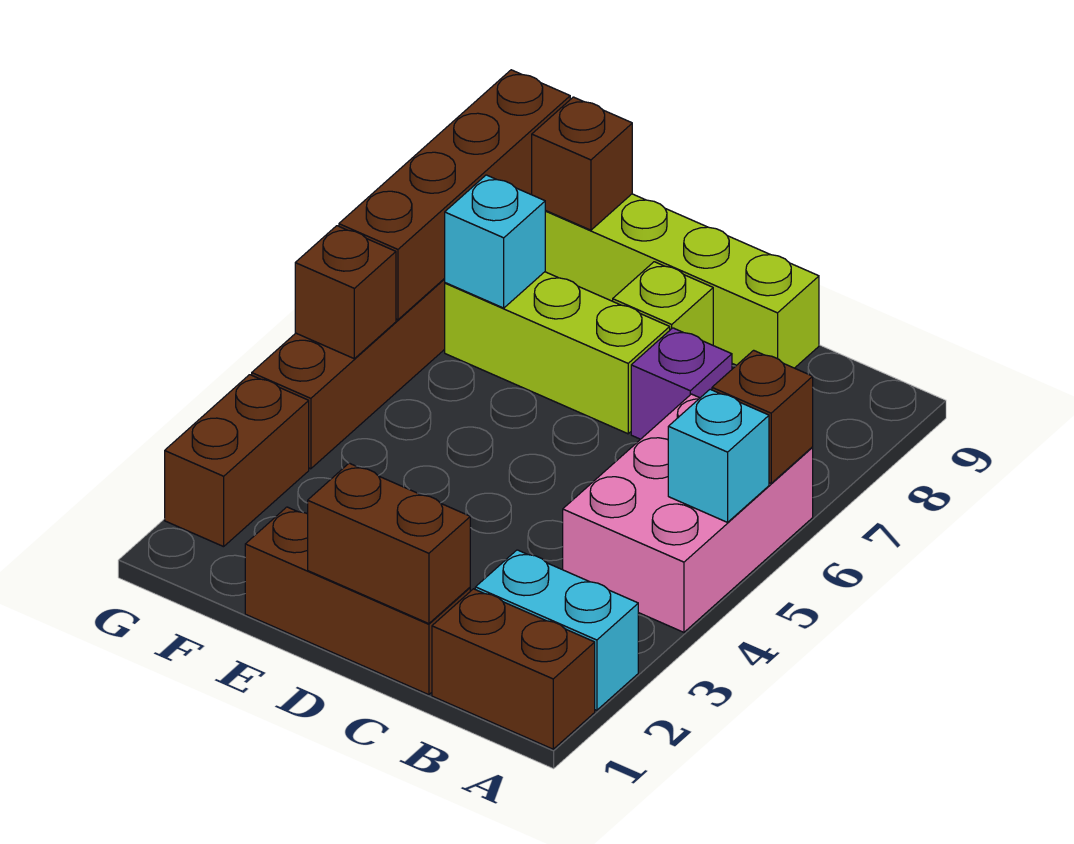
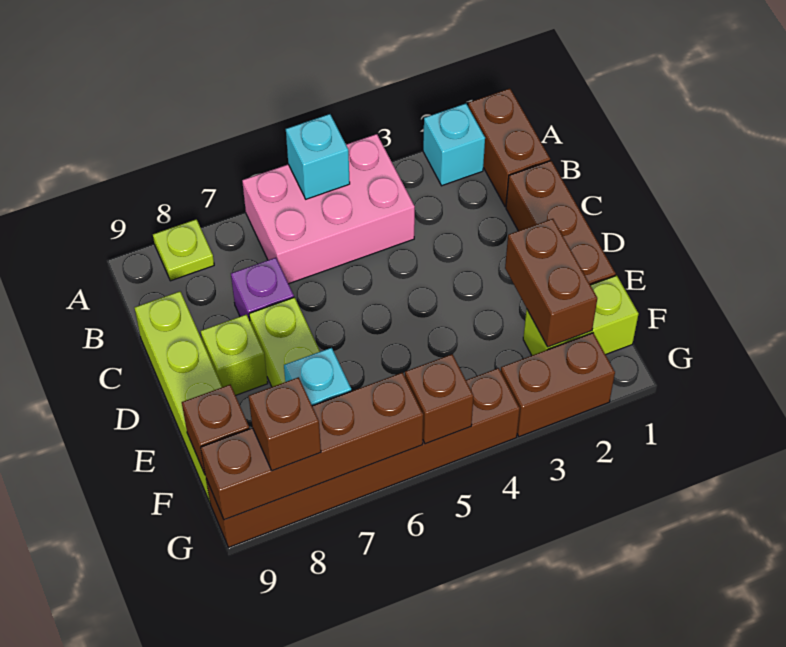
cyan brick A2:B2 level 1 -> cyan brick A2 level 1
brown brick A6 level 2 -> brown brick G8 level 3
none -> lime plate A8 level 1
brown brick C1:D1 level 2 -> brown brick E2:F2 level 2
none -> lime brick F1:F2 level 1

